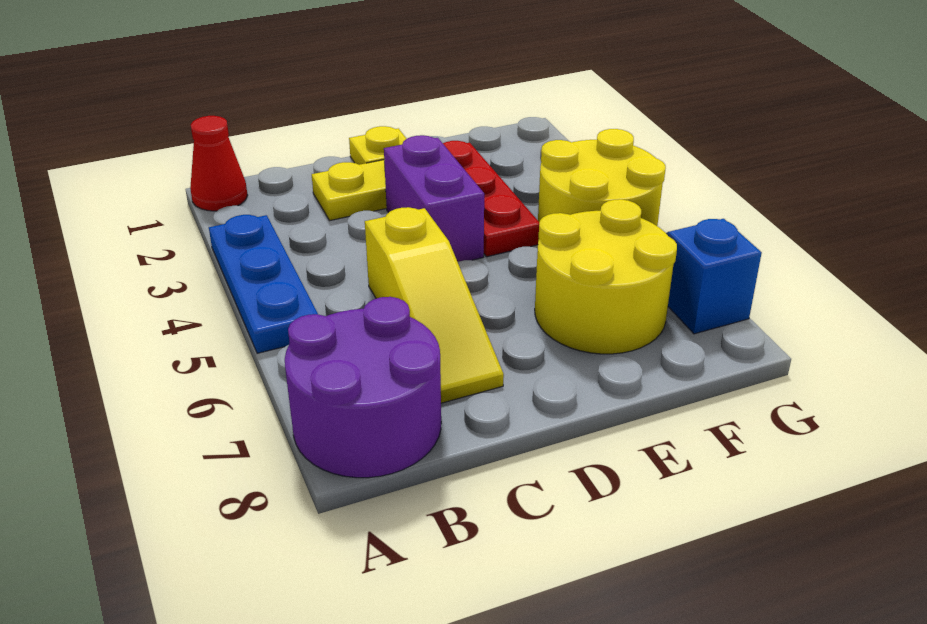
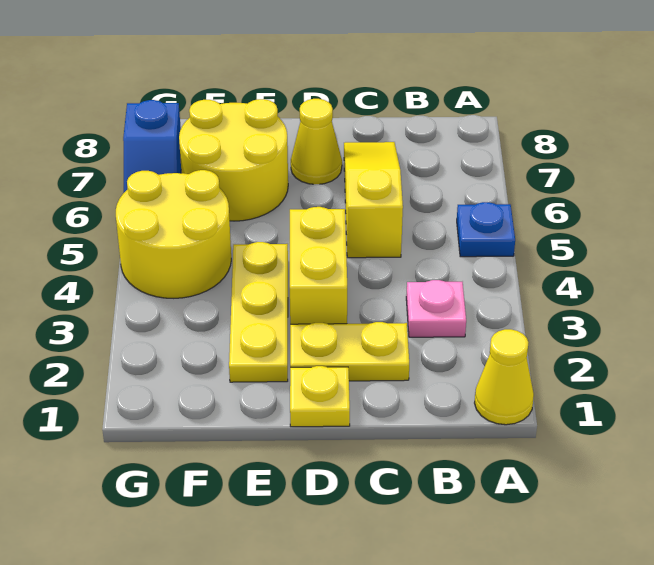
red cone A1 level 1 -> yellow cone A1 level 1
blue plate A3:A5 level 1 -> blue plate A5 level 1
purple round brick A7:B8 level 1 -> none
none -> pink plate B3 level 1
purple brick D3:D4 level 1 -> yellow brick D3:D4 level 1
none -> yellow cone D7 level 1
red plate E2:E4 level 1 -> yellow plate E2:E4 level 1

